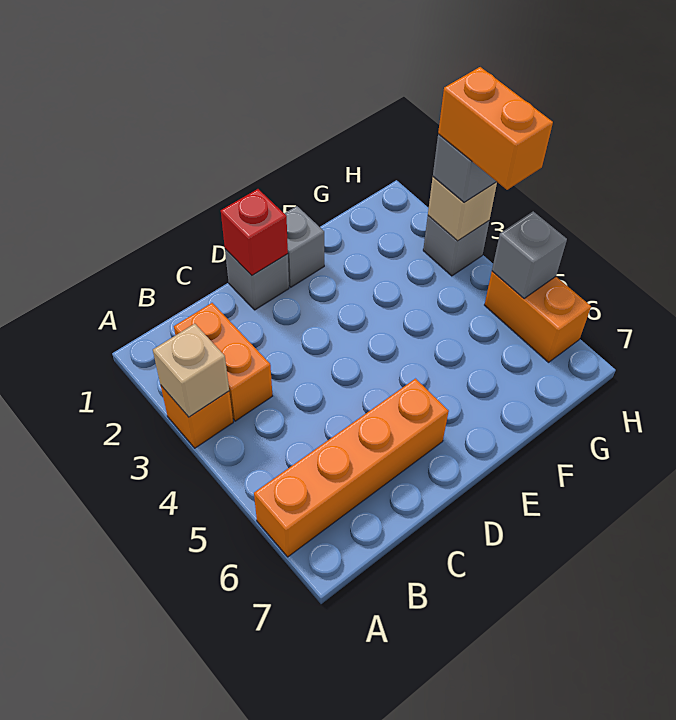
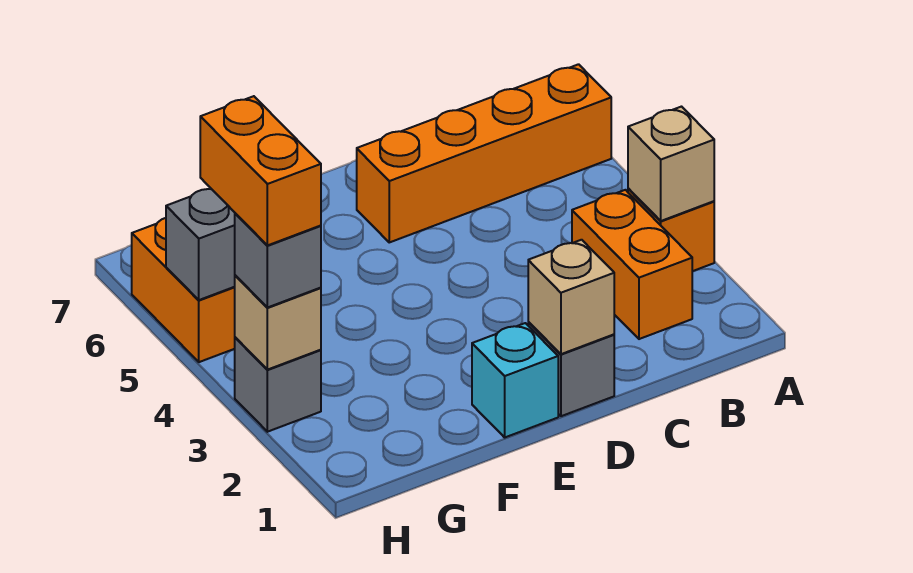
red brick D1 level 2 -> tan brick D1 level 2
grey brick E1 level 1 -> cyan brick E1 level 1

